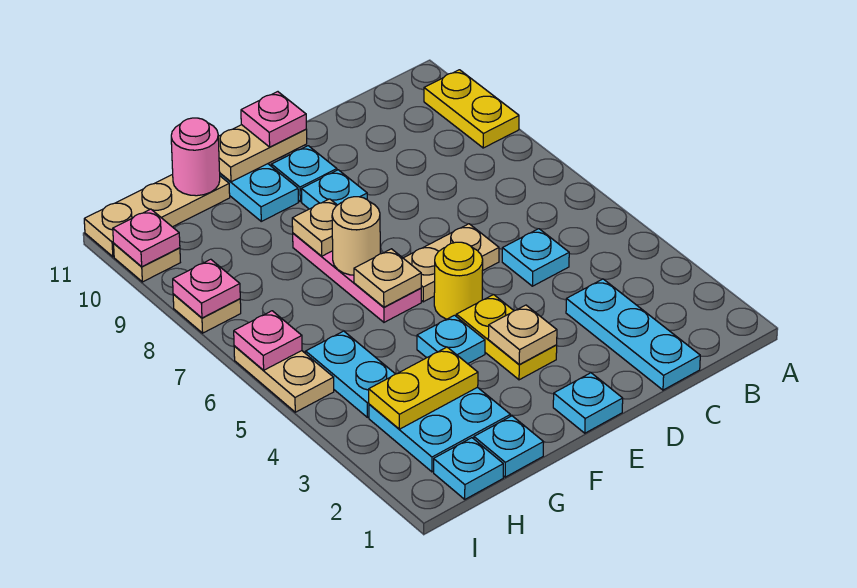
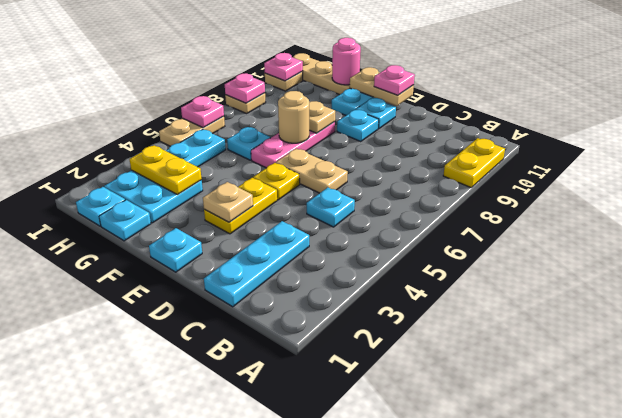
yellow round brick E5 level 1 -> yellow plate E5 level 1
cyan plate F4 level 1 -> cyan plate G6 level 1
tan plate F6 level 2 -> none

